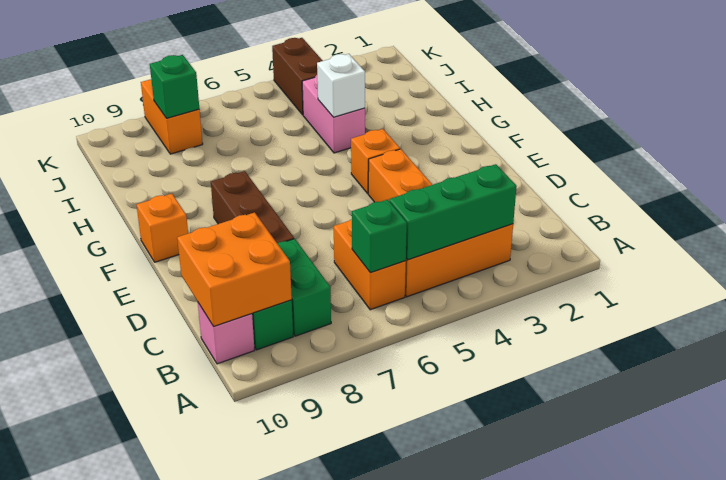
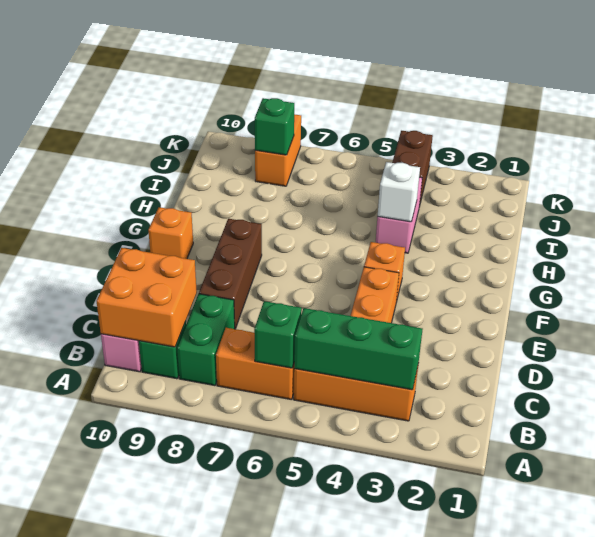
orange brick B6:C6 level 1 -> orange brick B6:B7 level 1

